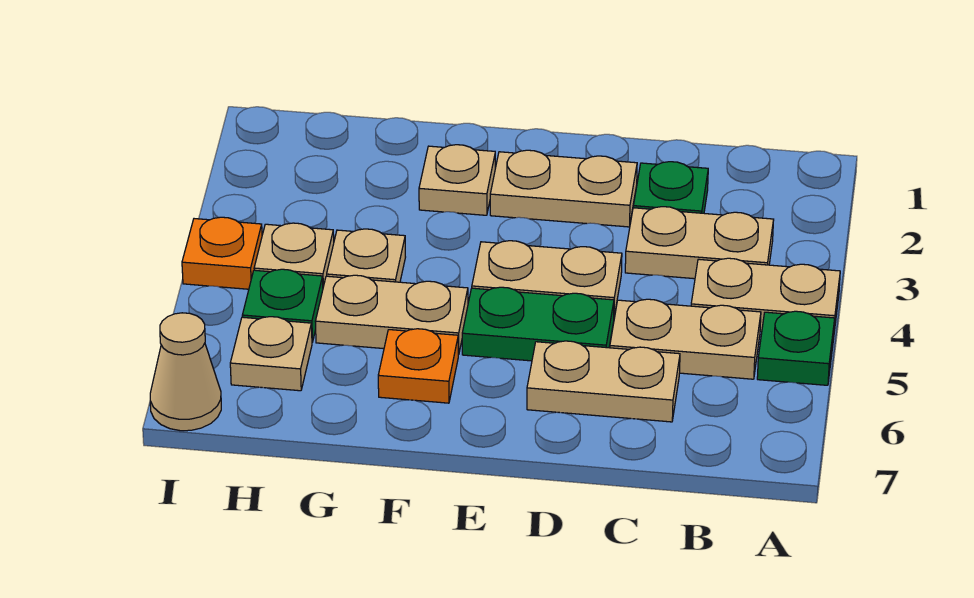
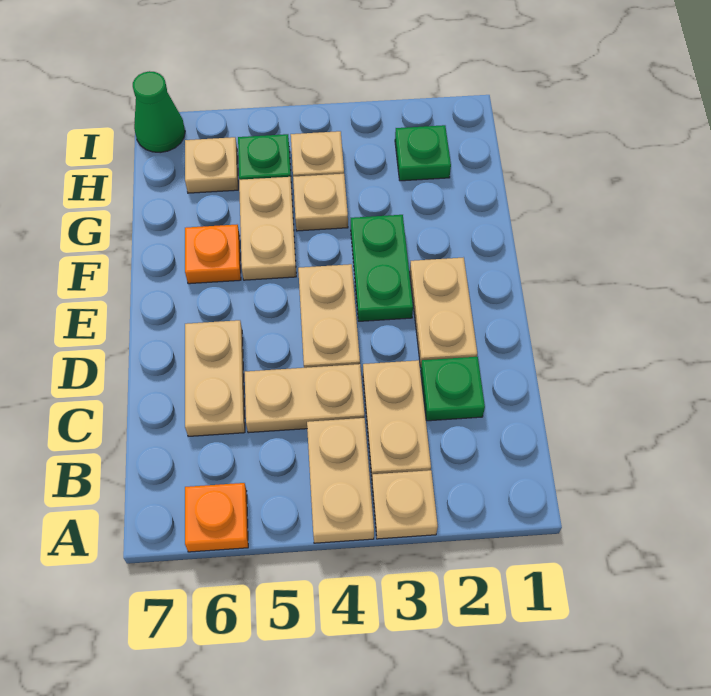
green plate A5 level 1 -> green plate H2 level 1
tan plate B5:C5 level 1 -> tan plate C4:C5 level 1
green plate D5:E5 level 1 -> green plate E3:F3 level 1
tan plate F2 level 1 -> tan plate A3 level 1
orange plate I4 level 1 -> orange plate A6 level 1
tan cone I7 level 1 -> green cone I7 level 1

